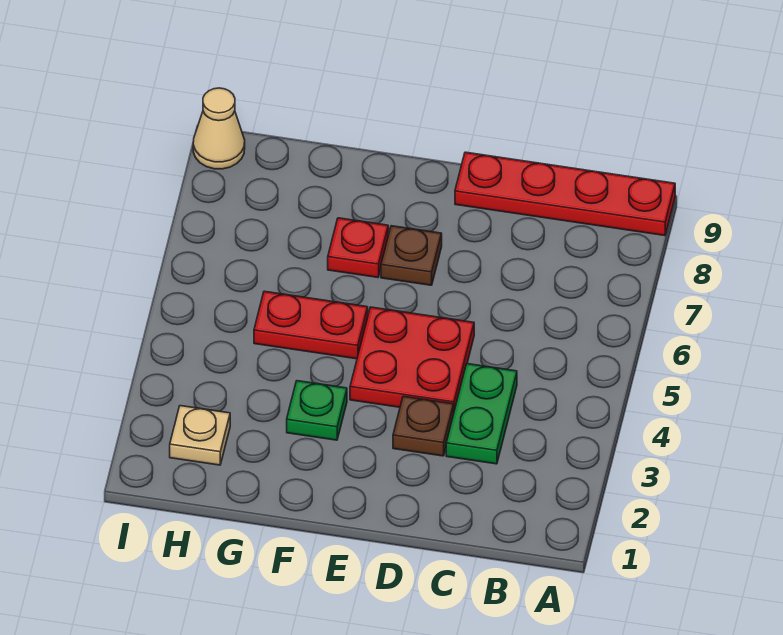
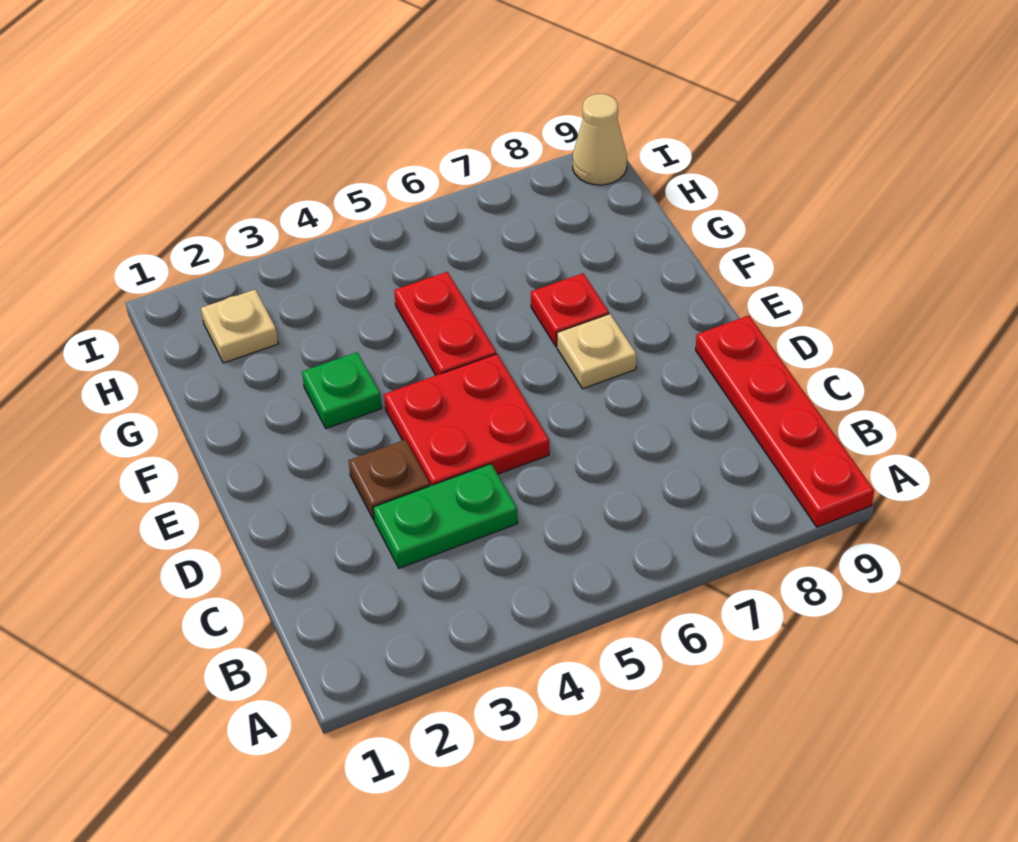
brown plate E7 level 1 -> tan plate E7 level 1

